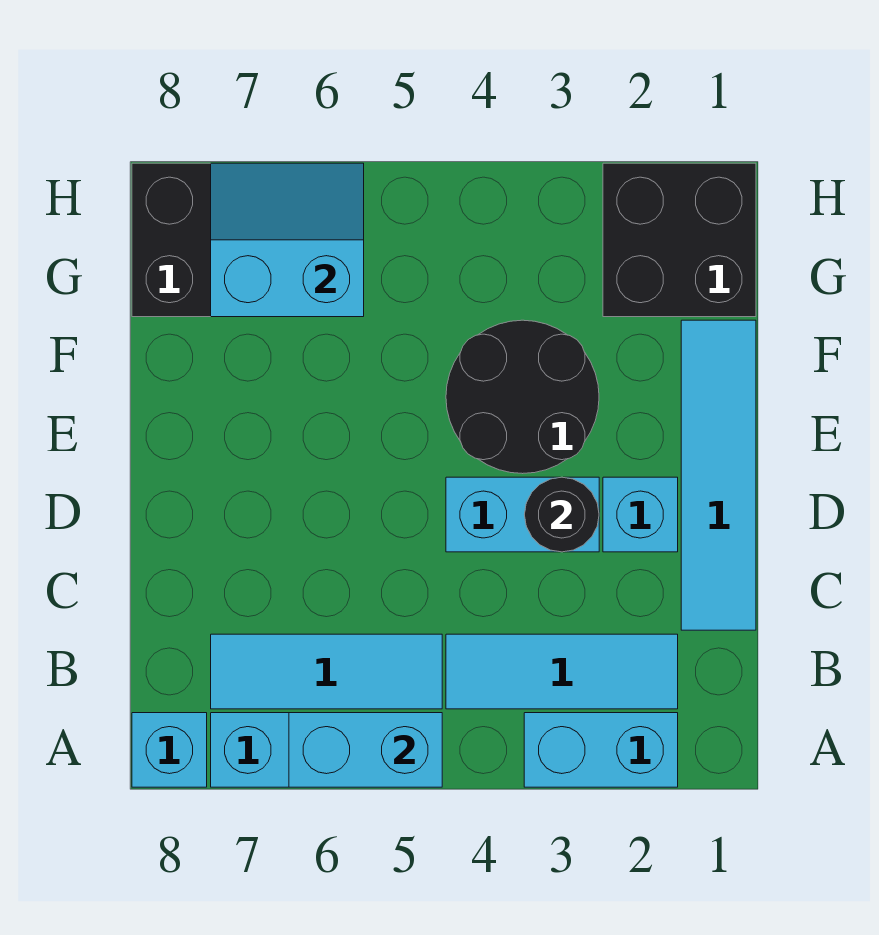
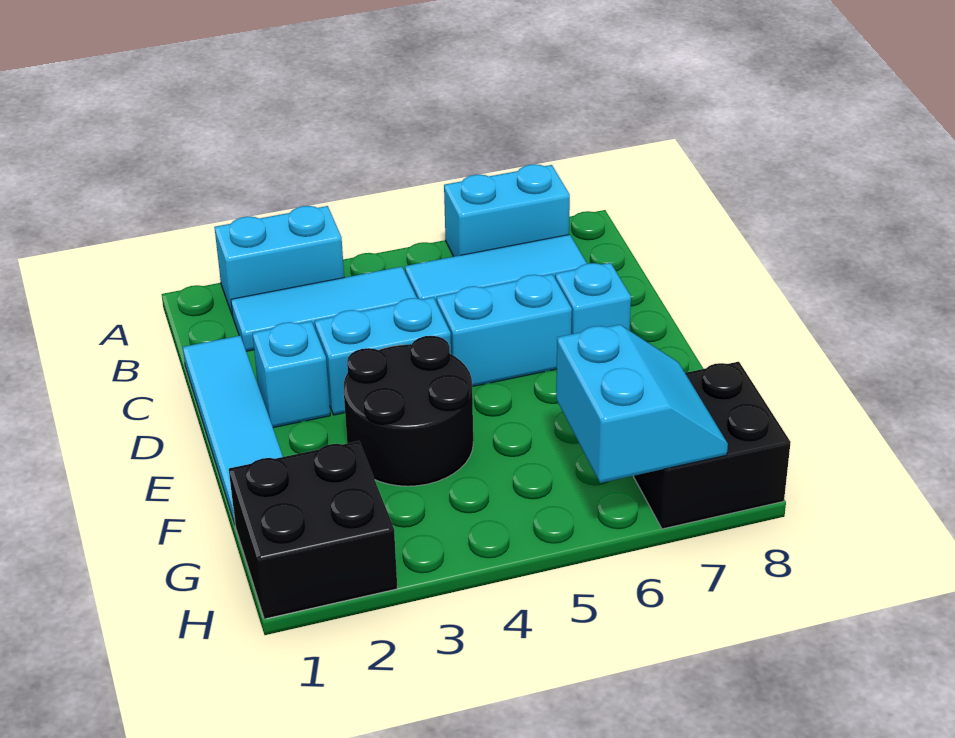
cyan brick A5:A6 level 2 -> cyan brick D5:D6 level 1
cyan brick A8 level 1 -> cyan brick D7 level 1
black round brick D3 level 2 -> none
cyan slope G6:H7 level 2 top G -> cyan slope G6:H7 level 2 top 6

